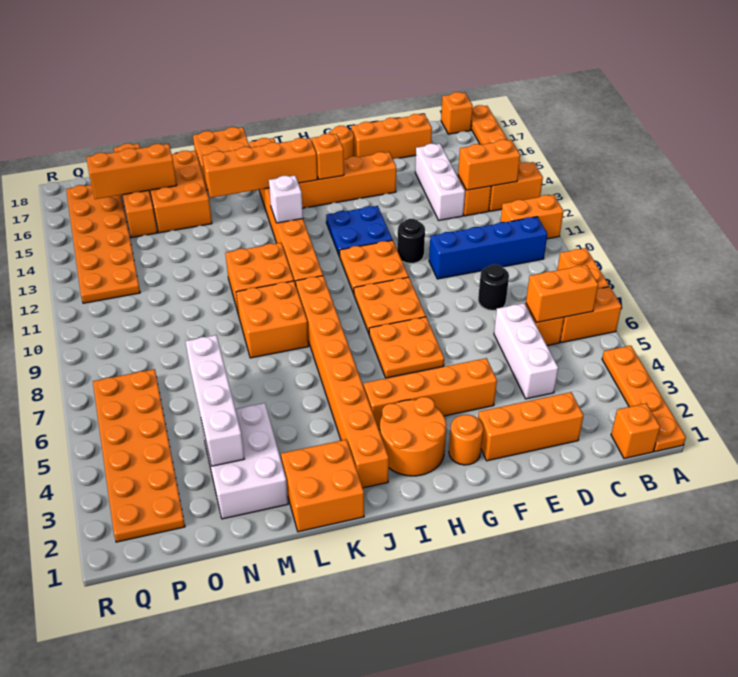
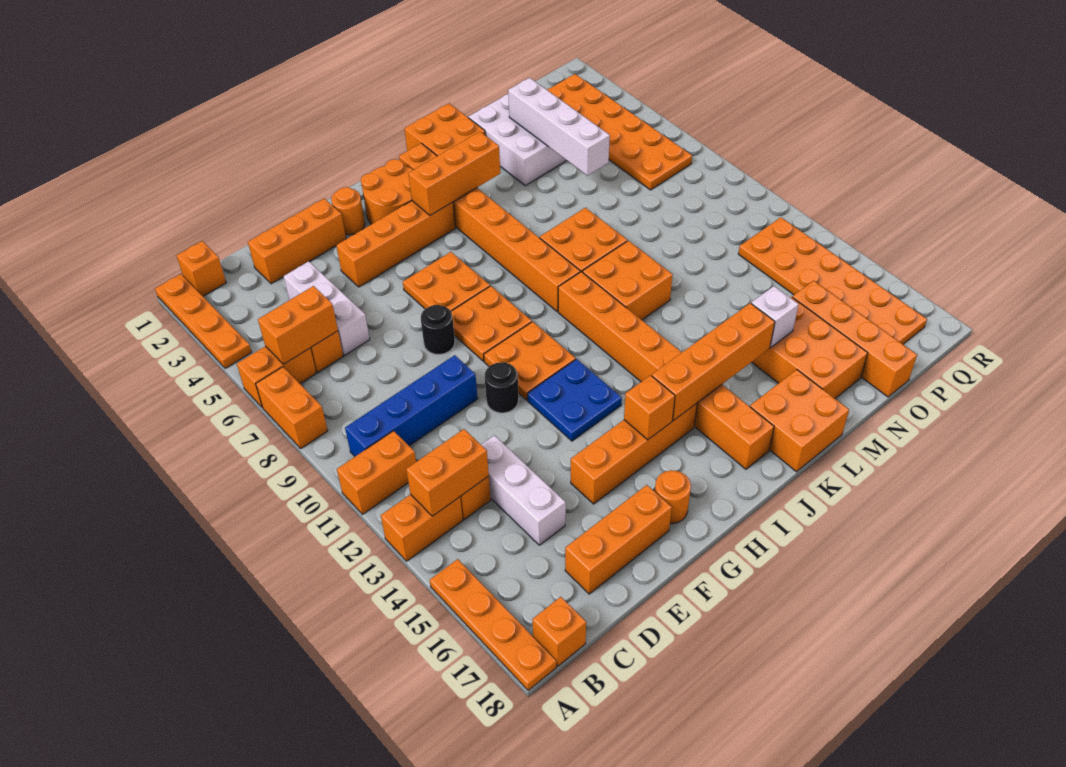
black round brick D8 level 1 -> black round brick F8 level 1
white brick J13 level 2 -> white brick M15 level 2
orange brick N16:P16 level 2 -> orange brick I4:K4 level 2

